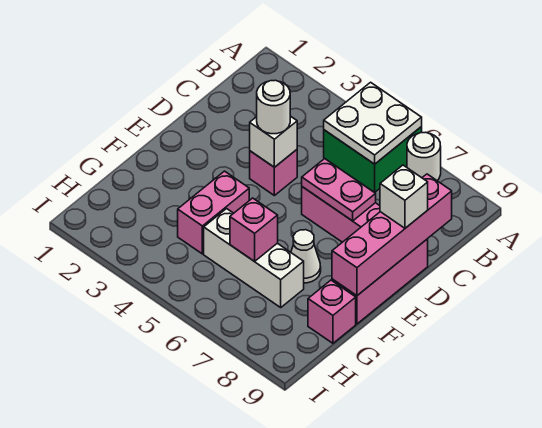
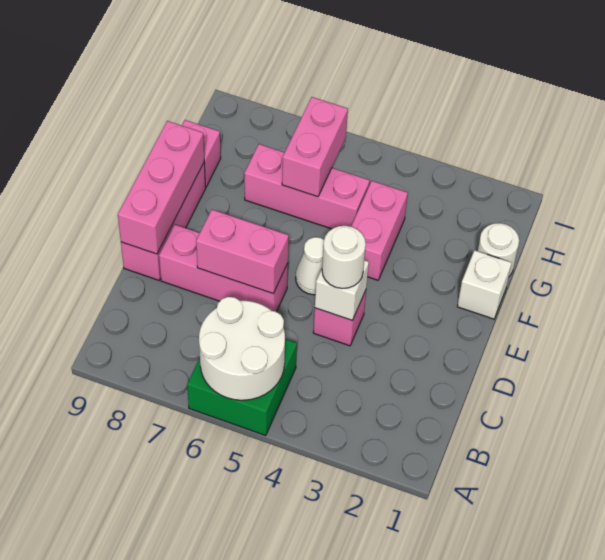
white plate A5:B6 level 2 -> white round brick A5:B6 level 2
white round brick A7 level 1 -> white round brick G1 level 1
pink brick C9:F9 level 2 -> pink brick D9:F9 level 2
pink plate D6:D7 level 2 -> pink brick D6:D7 level 2
white brick D9 level 3 -> white brick F1 level 1
white cone F7 level 1 -> white cone E5 level 1
white brick G5:G7 level 1 -> pink brick G5:G7 level 1
pink brick G6 level 2 -> pink brick G6:H6 level 2

